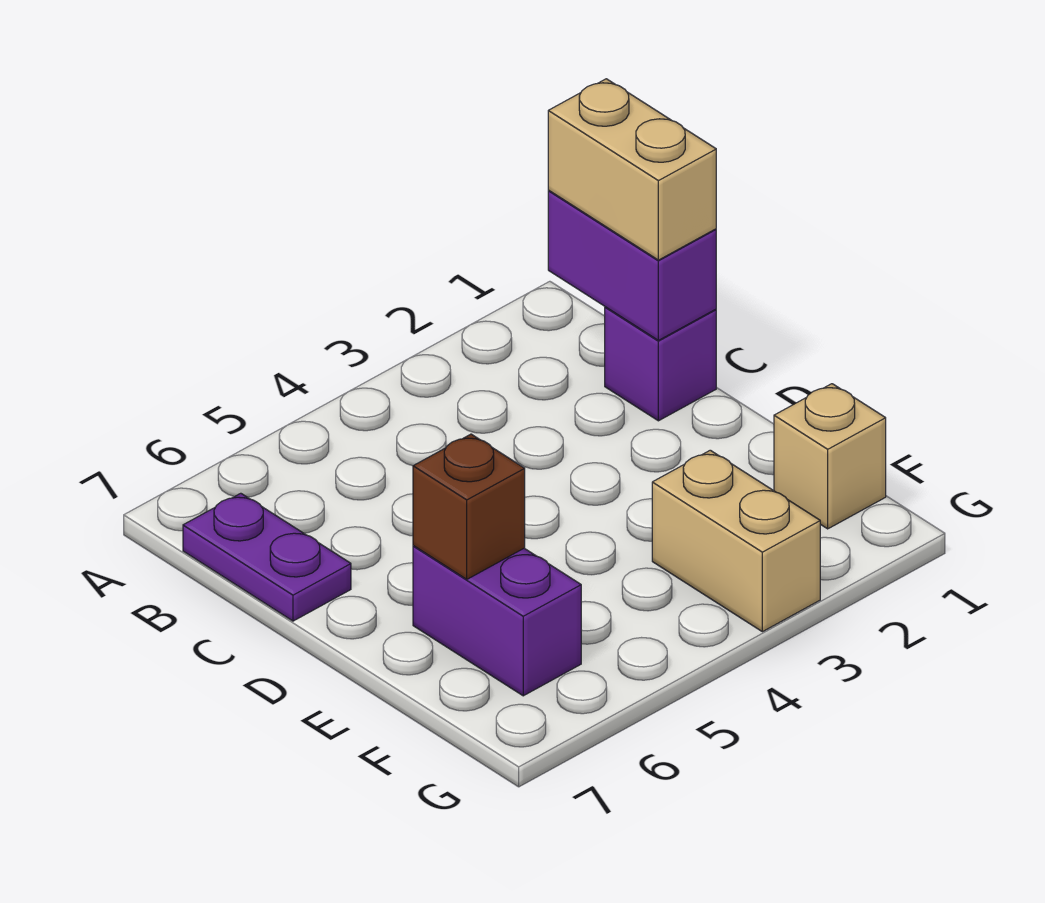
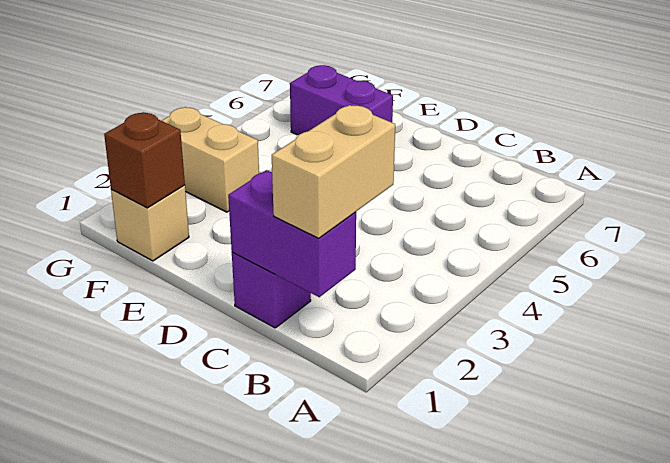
tan brick B1:C1 level 3 -> tan brick B1:B2 level 3
purple plate B7:C7 level 1 -> none
brown brick E6 level 2 -> brown brick F1 level 2

